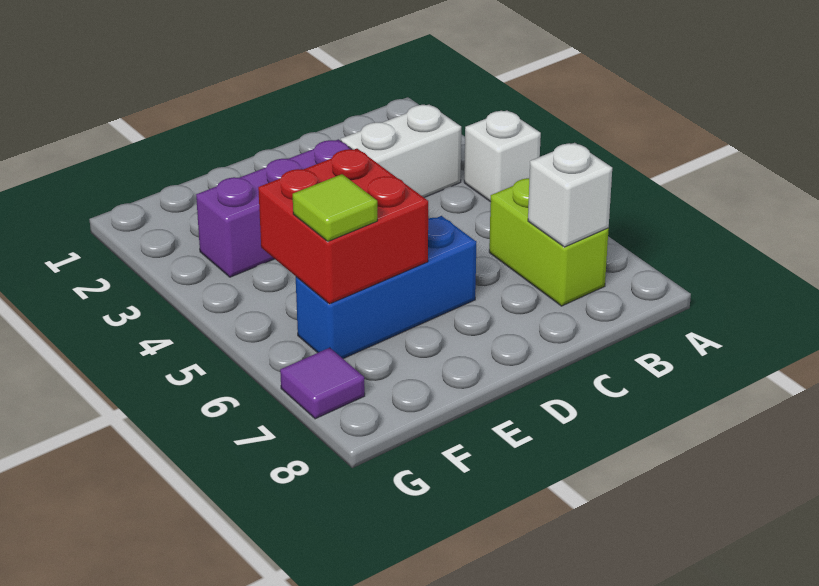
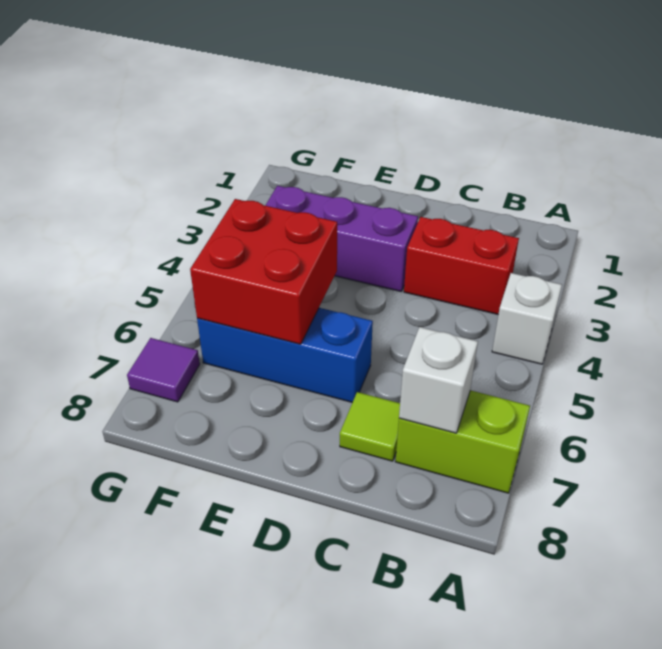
white brick B3:C3 level 1 -> red brick B3:C3 level 1
lime brick B6:B7 level 1 -> lime brick A7:B7 level 1
lime tile F6 level 3 -> lime tile C7 level 1

